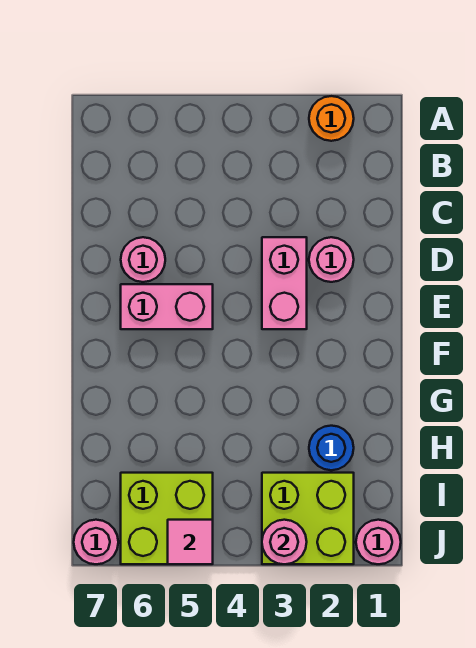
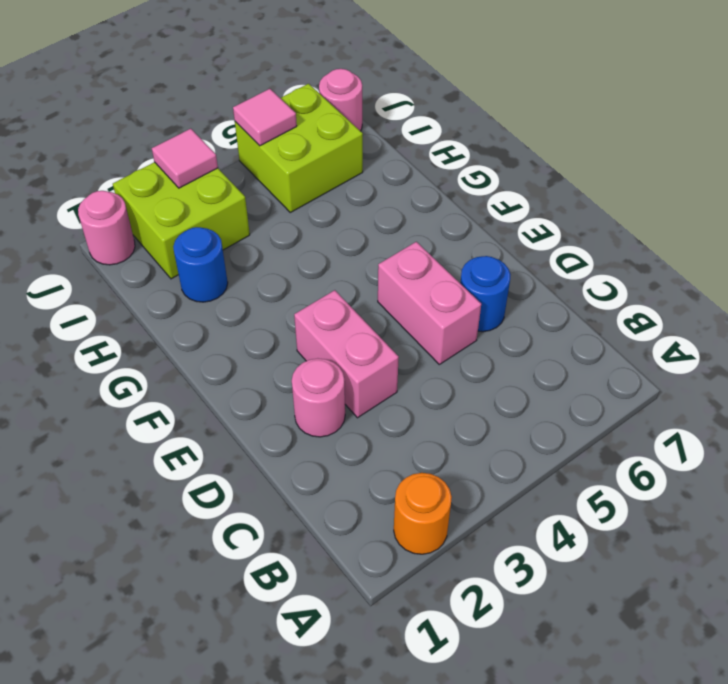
pink round brick D6 level 1 -> blue round brick D6 level 1
pink brick E5:E6 level 1 -> pink brick D5:E5 level 1
pink round brick J3 level 2 -> pink tile J3 level 2

